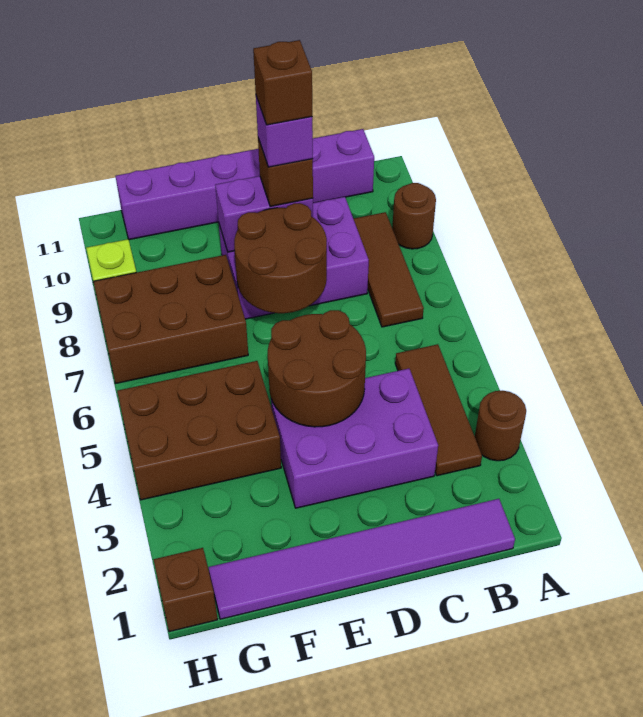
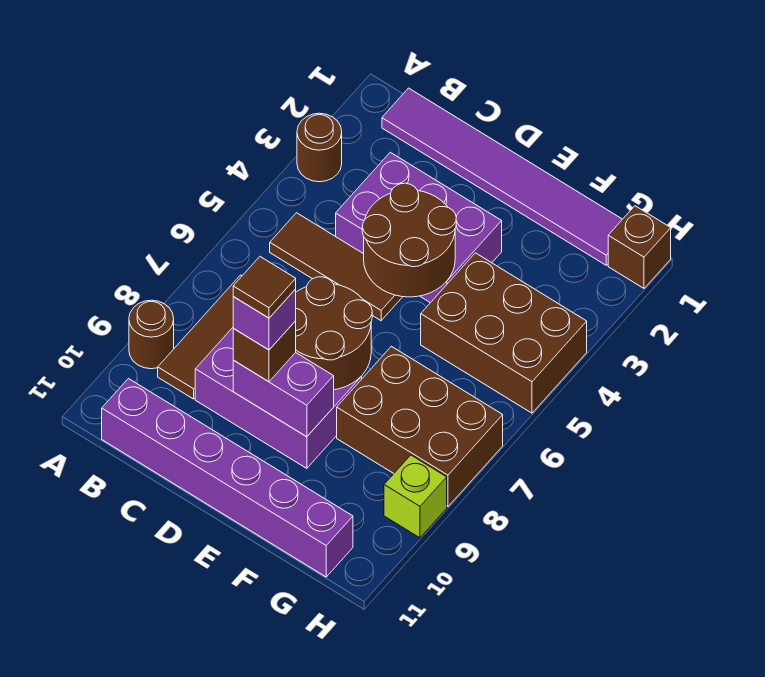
brown tile B3:B5 level 1 -> brown tile B5:D5 level 1
brown brick D9 level 5 -> brown tile D9 level 5

